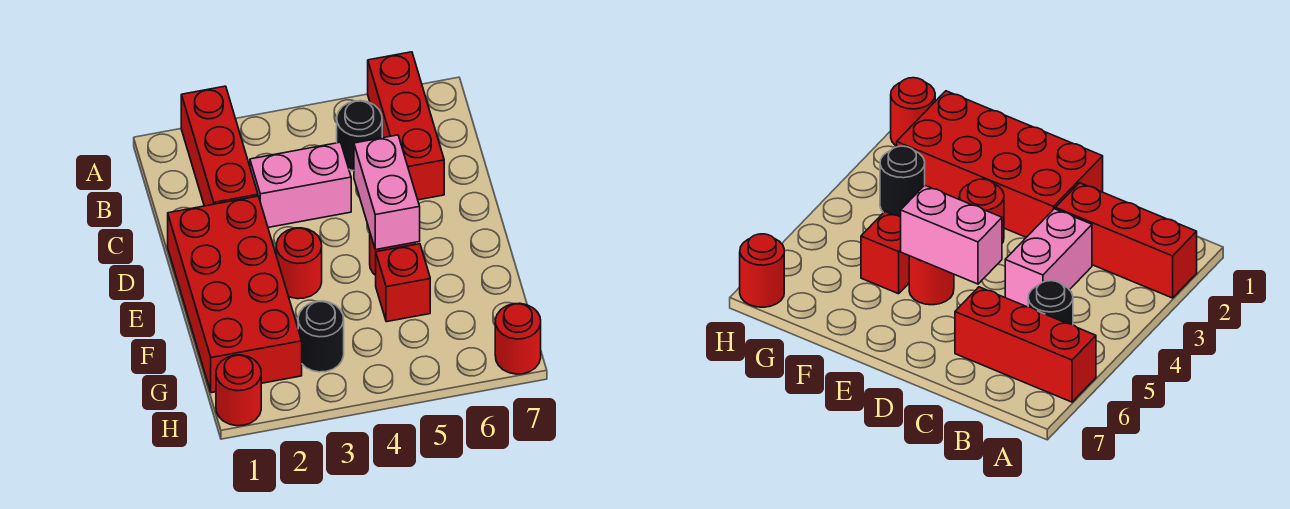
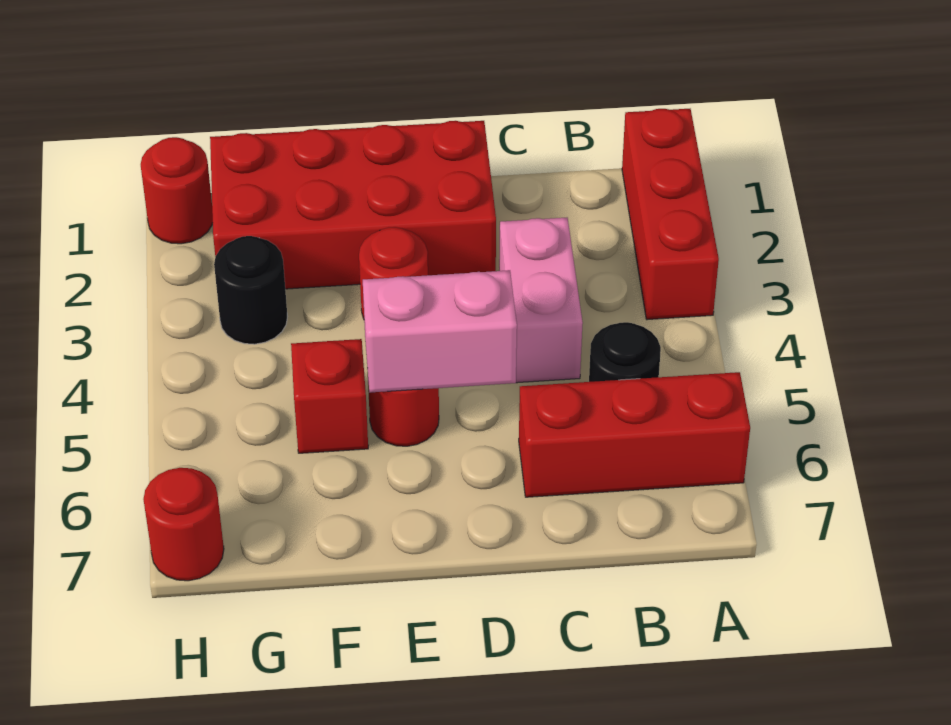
red brick A2:C2 level 1 -> red brick A1:A3 level 1

